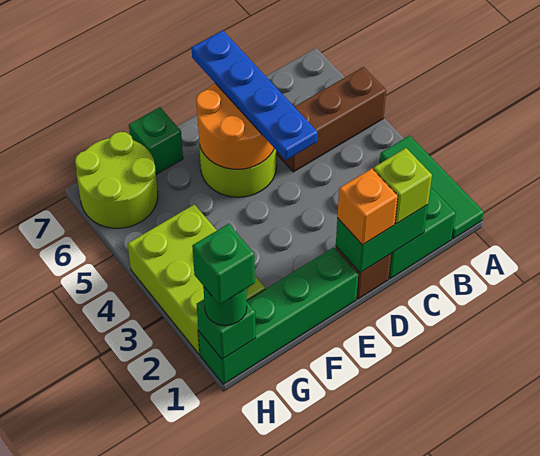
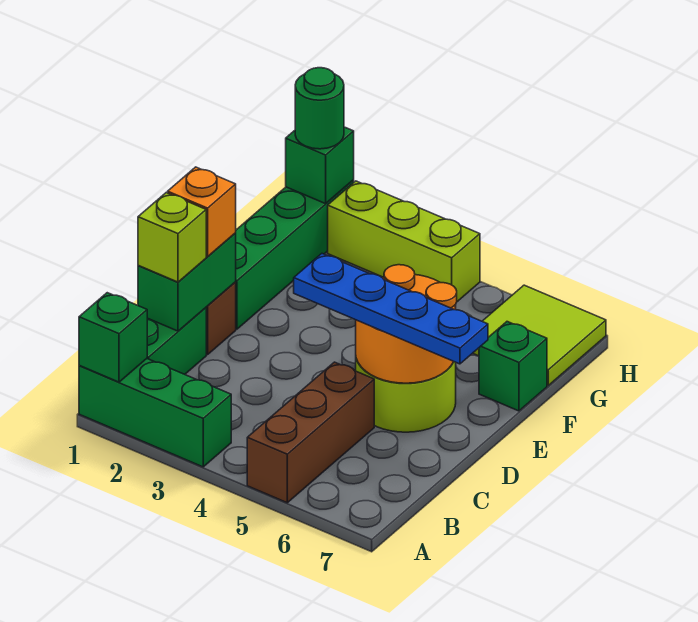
green tile A1:A3 level 1 -> green brick A1:A3 level 1
lime brick G2:H4 level 1 -> lime brick H2:H4 level 1
lime round brick G6:H7 level 1 -> lime tile G6:H7 level 1
green brick H1 level 4 -> green brick A1 level 2

